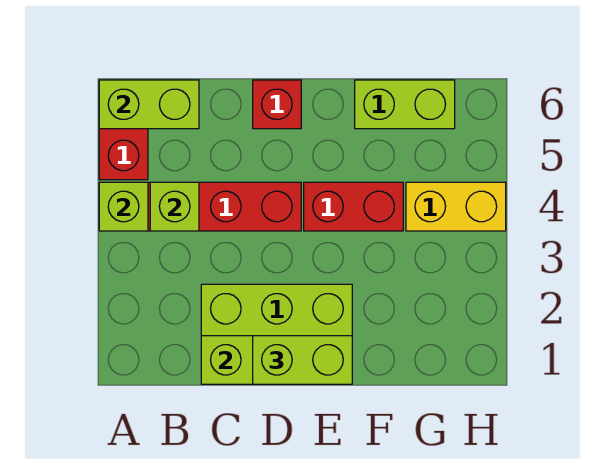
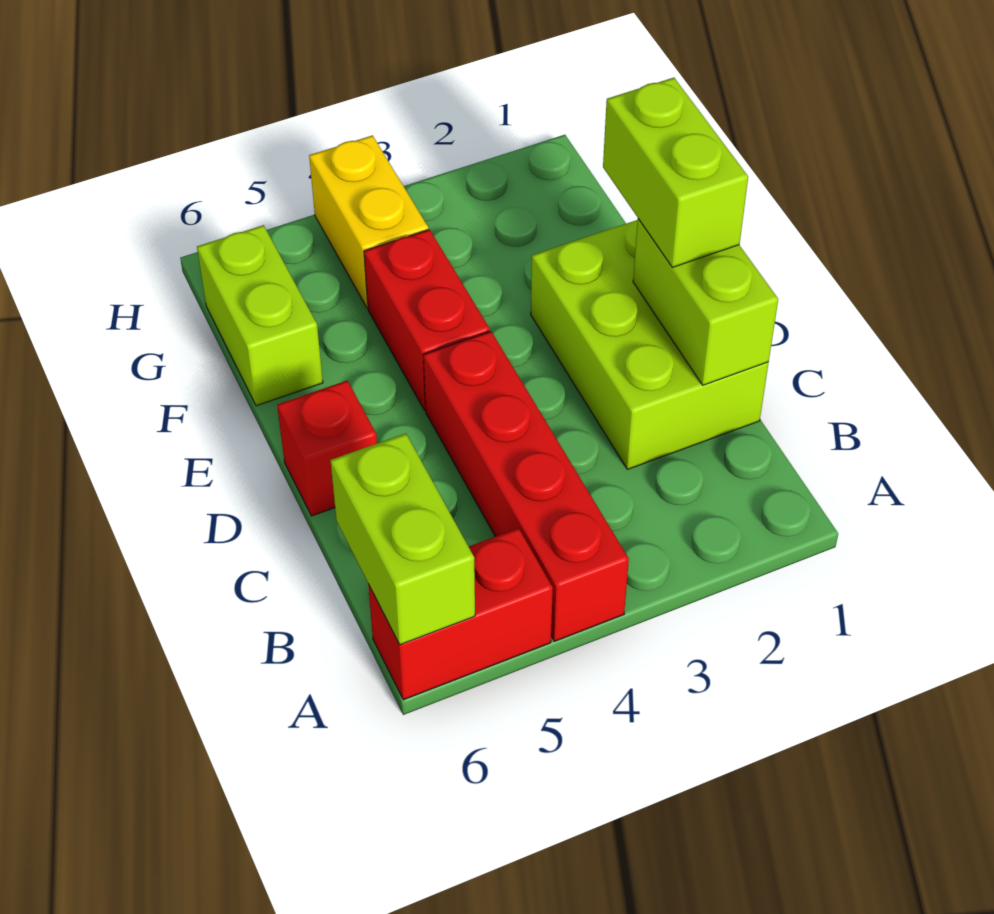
lime brick A4 level 2 -> none
lime brick B4 level 2 -> none

